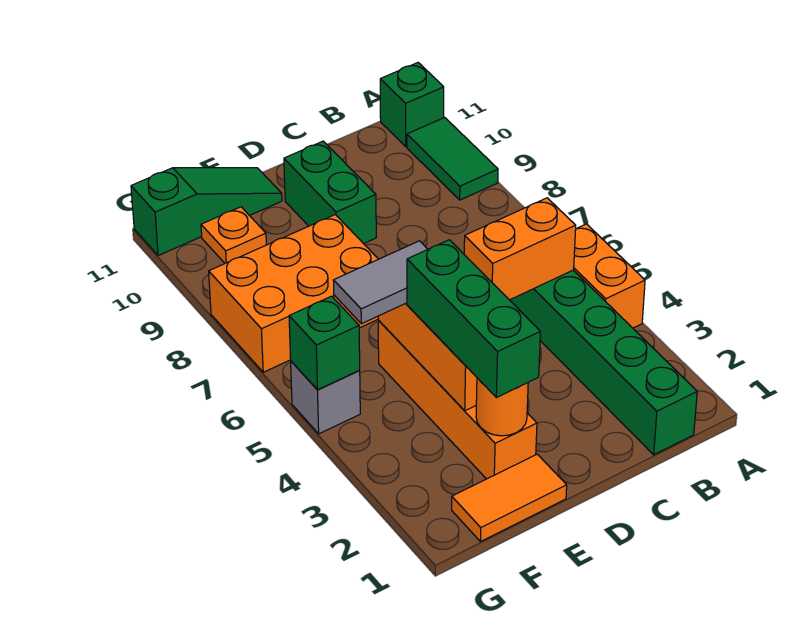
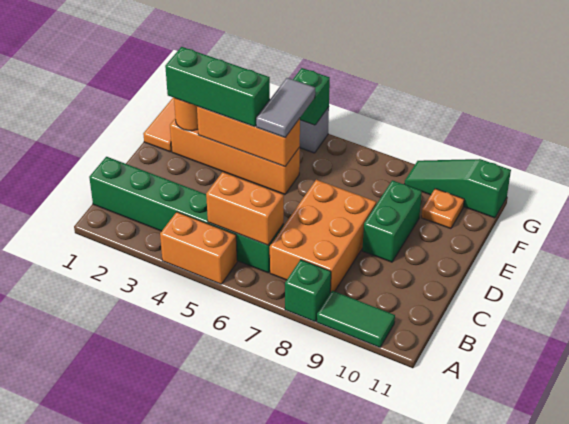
green brick A11 level 1 -> green brick A8 level 1
orange brick B5:C5 level 2 -> orange brick B5:B6 level 2
green brick D9:D10 level 1 -> green brick D9:E9 level 1
orange brick E7:G8 level 1 -> orange brick B7:D8 level 1
green slope E11:G11 level 1 top G -> green slope G9:G11 level 1 top 11

